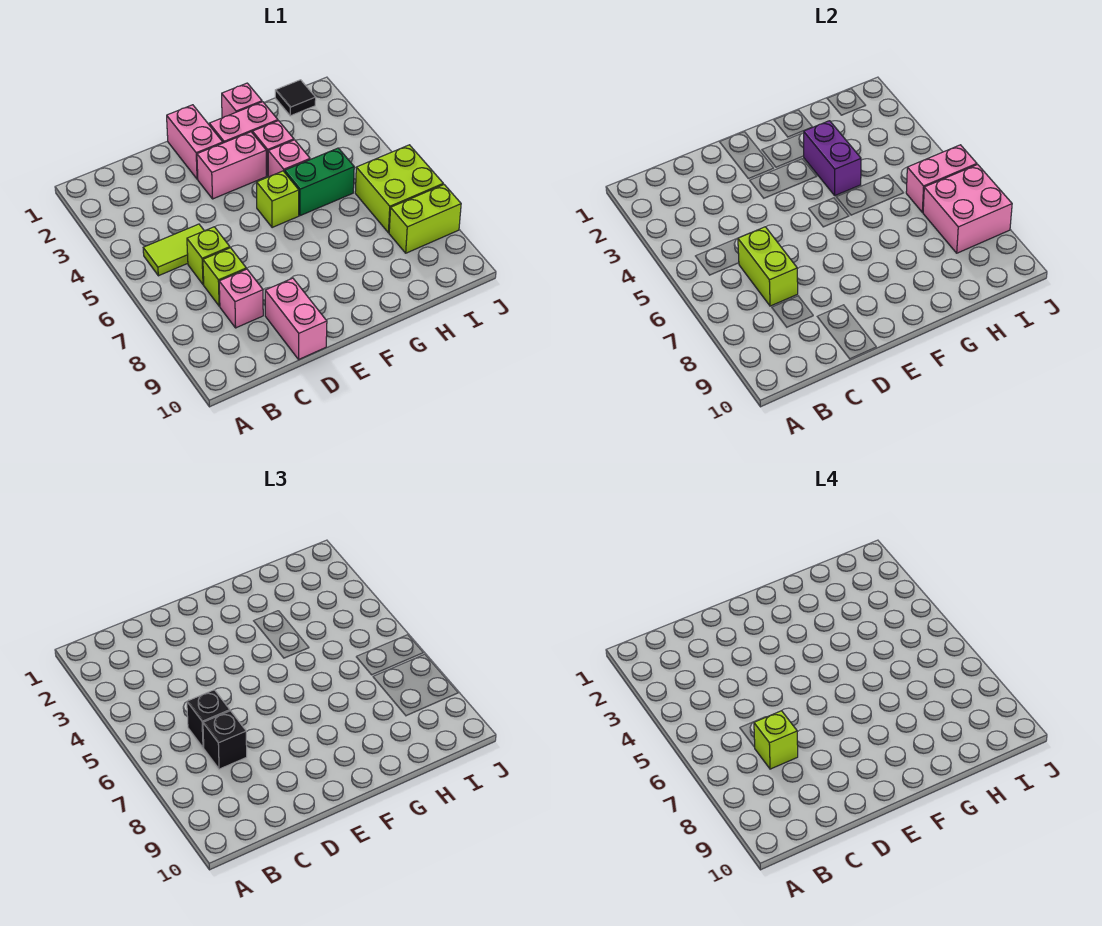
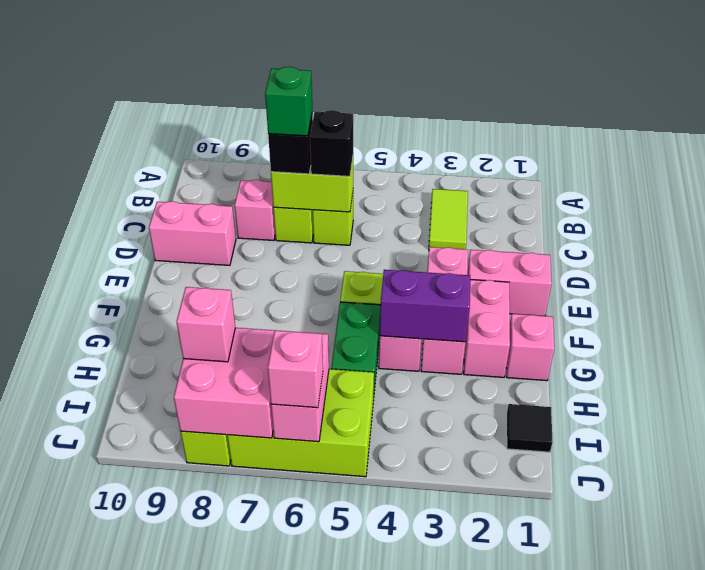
lime tile B5:C5 level 1 -> lime tile B3:C3 level 1
lime brick C7 level 4 -> green brick C7 level 4
lime brick I6:J7 level 1 -> lime brick I5:J7 level 1
none -> pink brick I8 level 3
none -> pink brick J6 level 3

